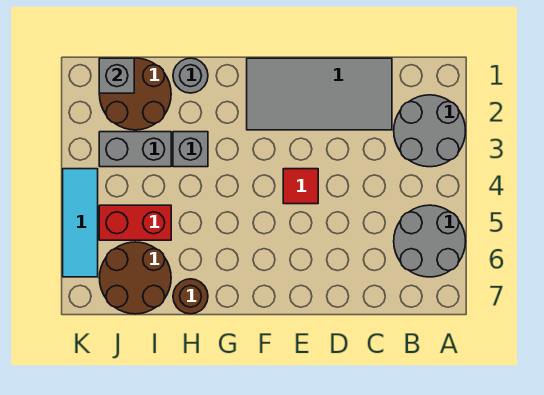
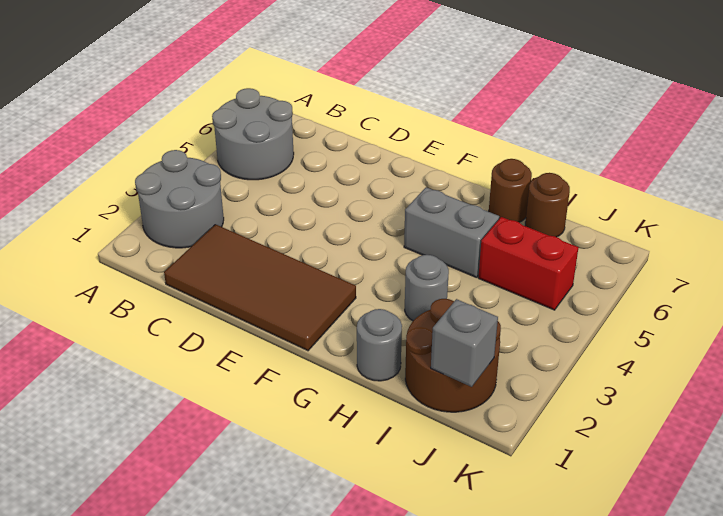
grey tile C1:F2 level 1 -> brown tile C1:F2 level 1
red tile E4 level 1 -> none
grey brick H3 level 1 -> grey round brick H3 level 1
grey brick I3:J3 level 1 -> grey brick G5:H5 level 1
brown round brick I6:J7 level 1 -> brown round brick I7 level 1
cyan tile K4:K6 level 1 -> none

